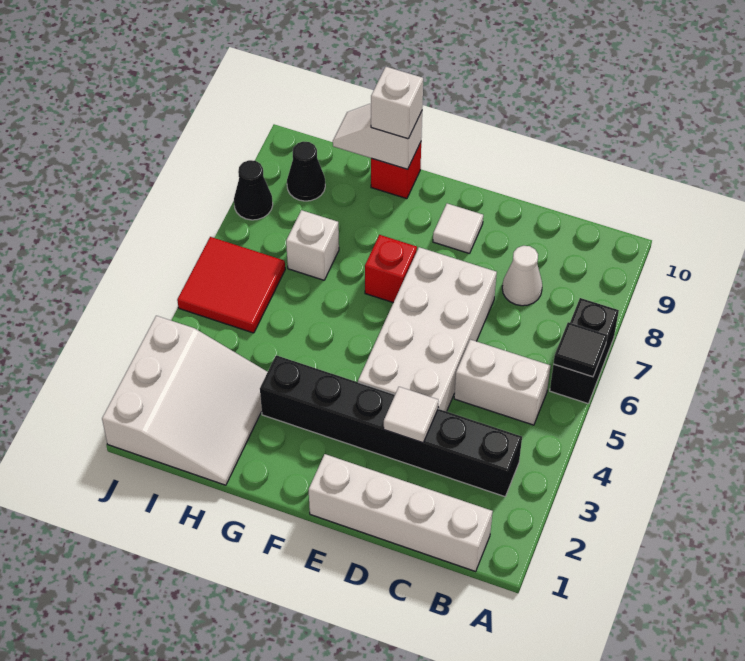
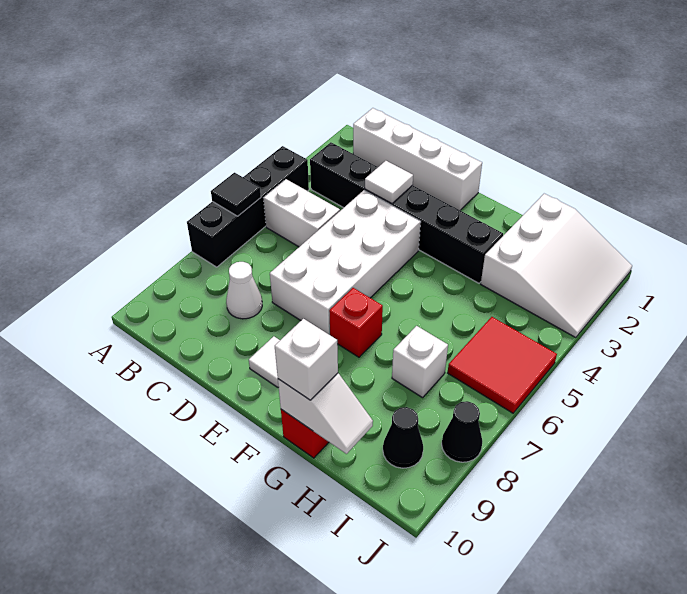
black brick A6:A7 level 1 -> black brick A4:A7 level 1
white slope H1:J3 level 1 top J -> white slope H1:J3 level 1 top H

